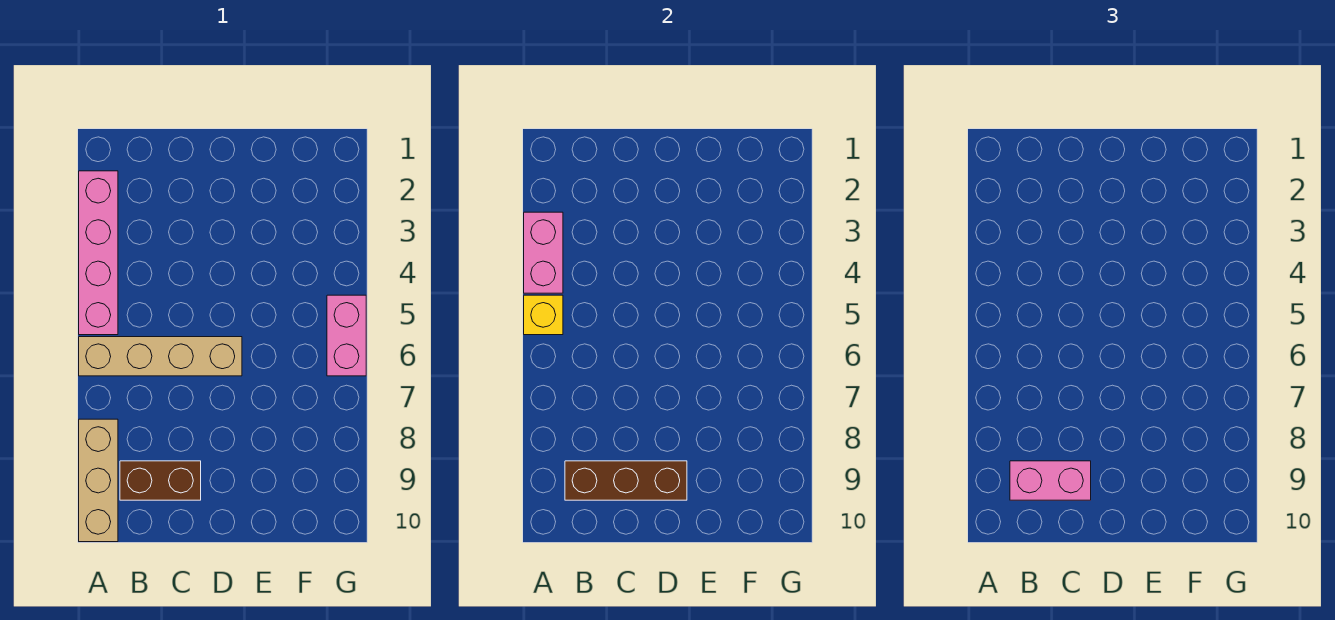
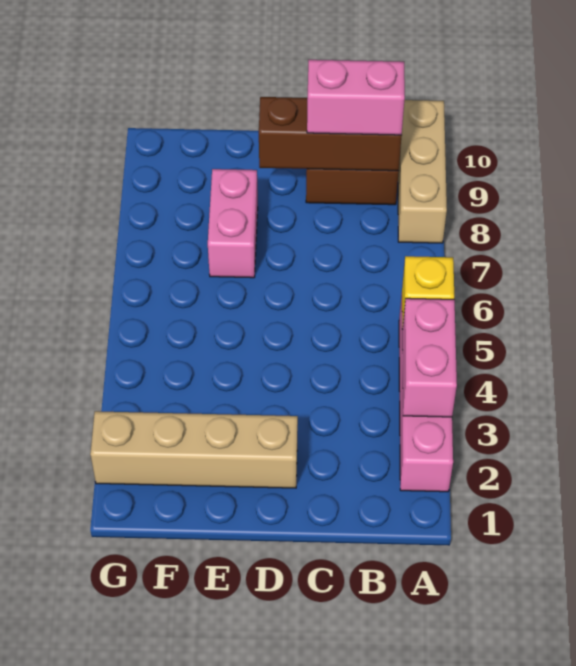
tan brick A6:D6 level 1 -> tan brick D2:G2 level 1
pink brick G5:G6 level 1 -> pink brick E7:E8 level 1

